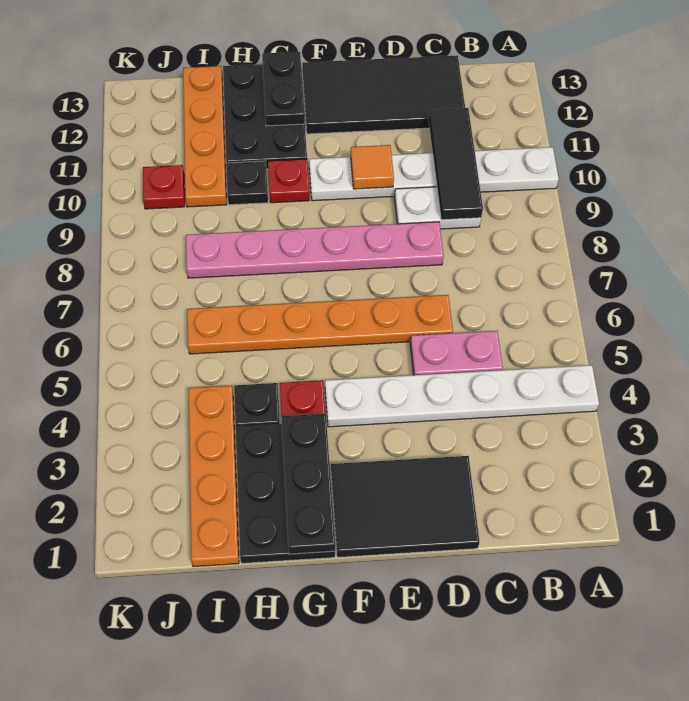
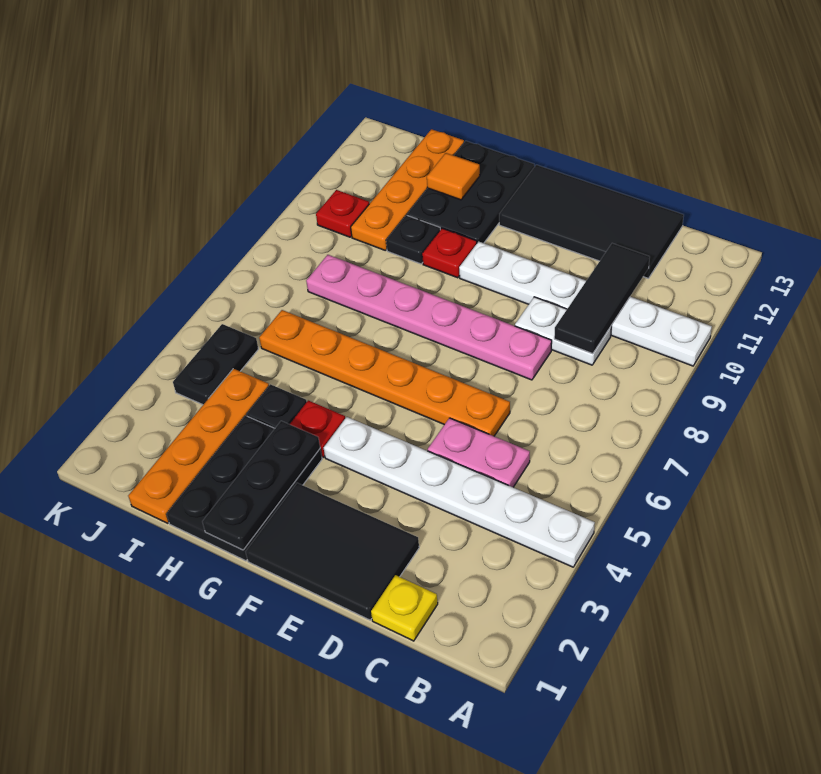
none -> yellow plate C1 level 1
orange tile E10 level 2 -> orange tile H12 level 2
black plate G12:G13 level 2 -> black plate J4:J5 level 1

